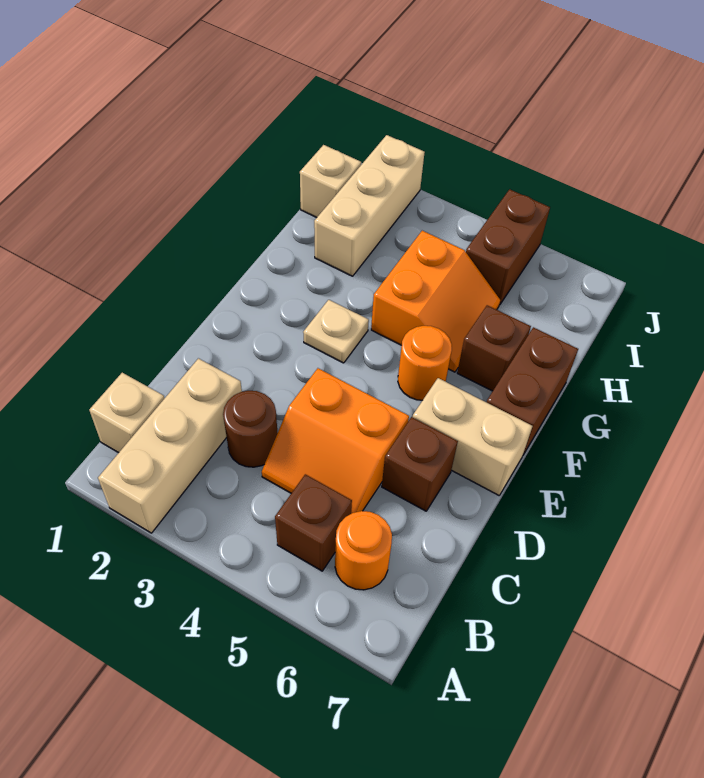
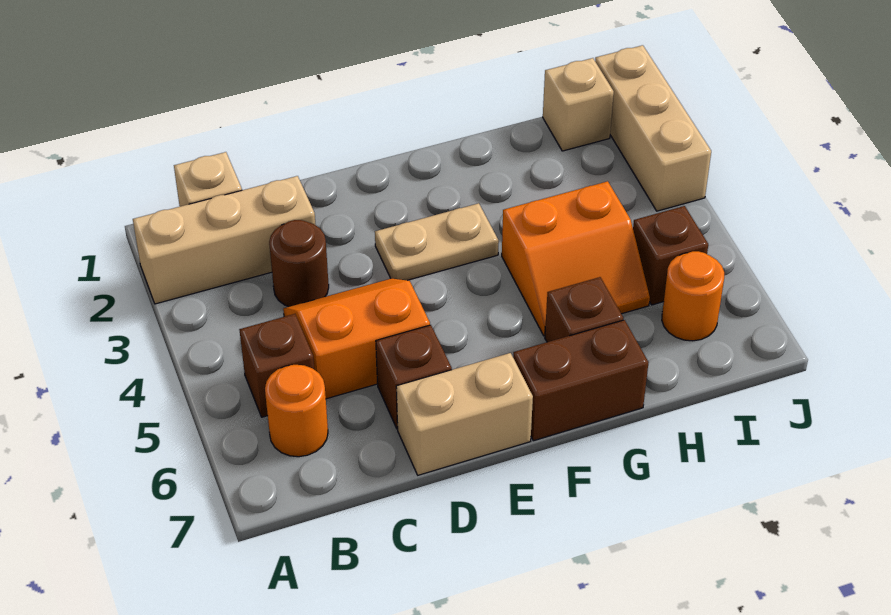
orange slope C4:D5 level 1 top D -> orange slope C4:D5 level 1 top 5
tan brick E6:E7 level 1 -> tan brick D7:E7 level 1
tan plate F3 level 1 -> tan plate E3:F3 level 1
orange round brick F5 level 1 -> orange round brick I6 level 1
tan brick H2:J2 level 1 -> tan brick J1:J3 level 1
brown brick I5:J5 level 1 -> brown brick I5 level 1

